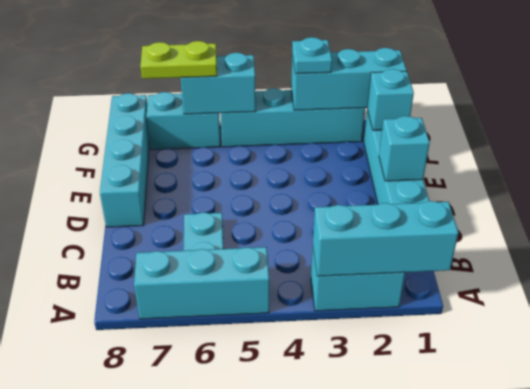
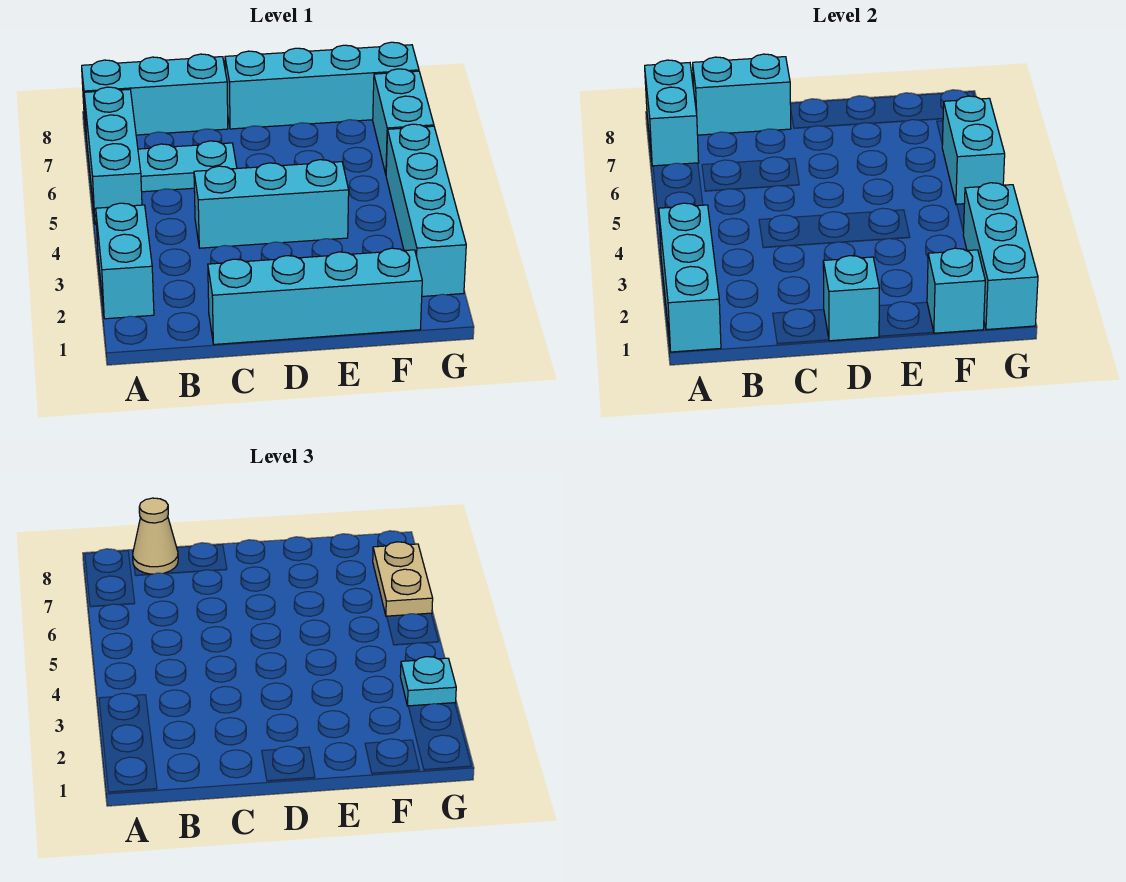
none -> cyan brick A7:A8 level 2
none -> cyan brick A8:C8 level 1
none -> cyan brick B8:C8 level 2
none -> tan cone B8 level 3
none -> cyan brick C4:E4 level 1
lime plate G6:G7 level 3 -> tan plate G6:G7 level 3

